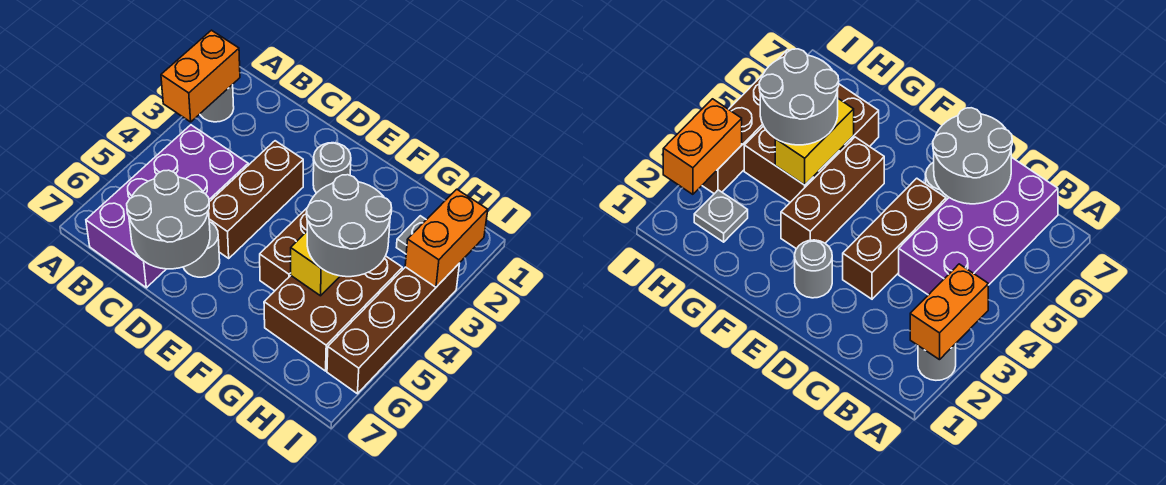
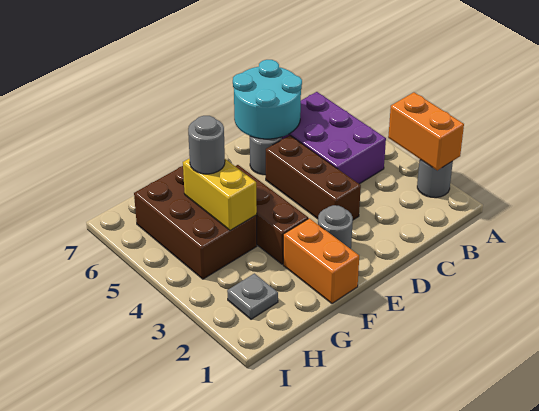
purple brick B4:C7 level 1 -> purple brick B4:C6 level 1
grey round brick C6:D7 level 2 -> cyan round brick C6:D7 level 2
grey round brick G4:H5 level 3 -> grey round brick G5 level 3
orange brick I2:I3 level 2 -> orange brick F1:F2 level 1
brown brick I3:I6 level 1 -> none

